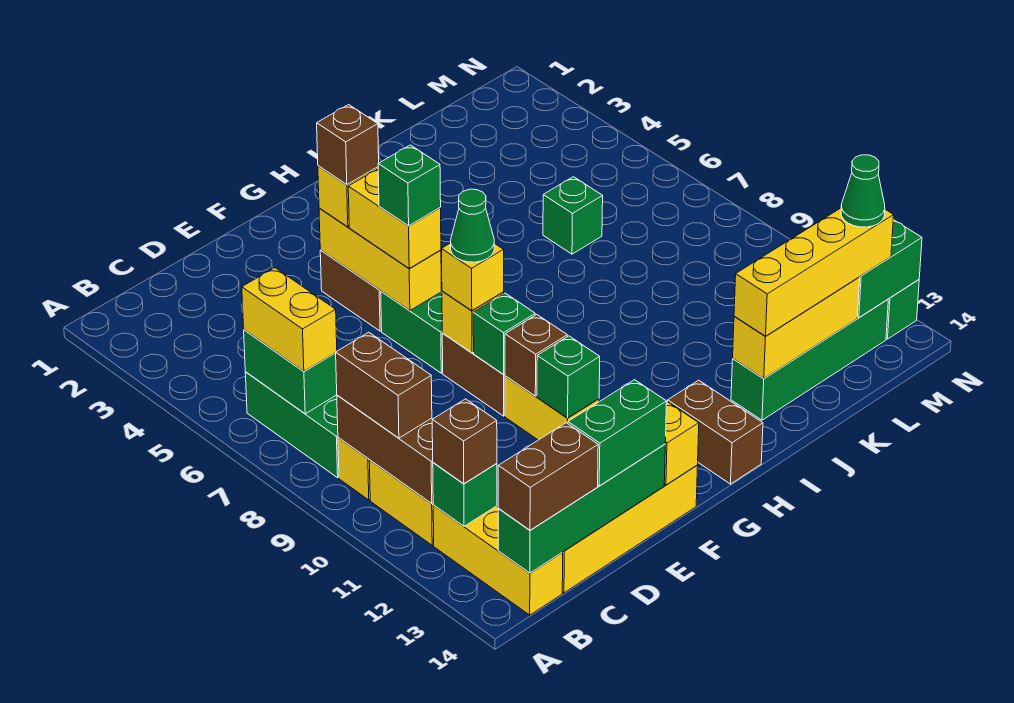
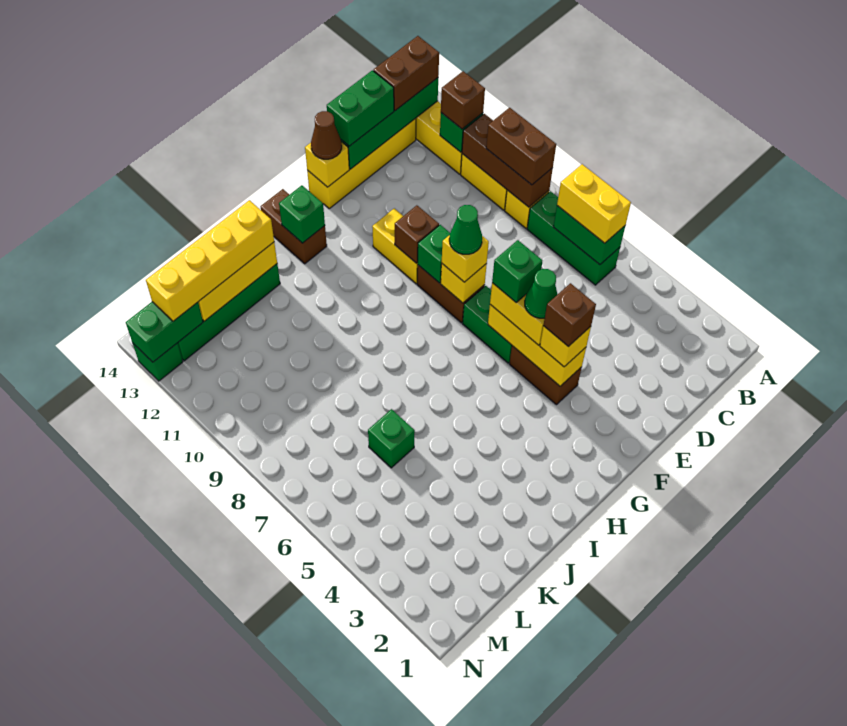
green brick F11 level 2 -> green brick H13 level 2
none -> brown cone F14 level 3
green cone M13 level 4 -> green cone F5 level 4

